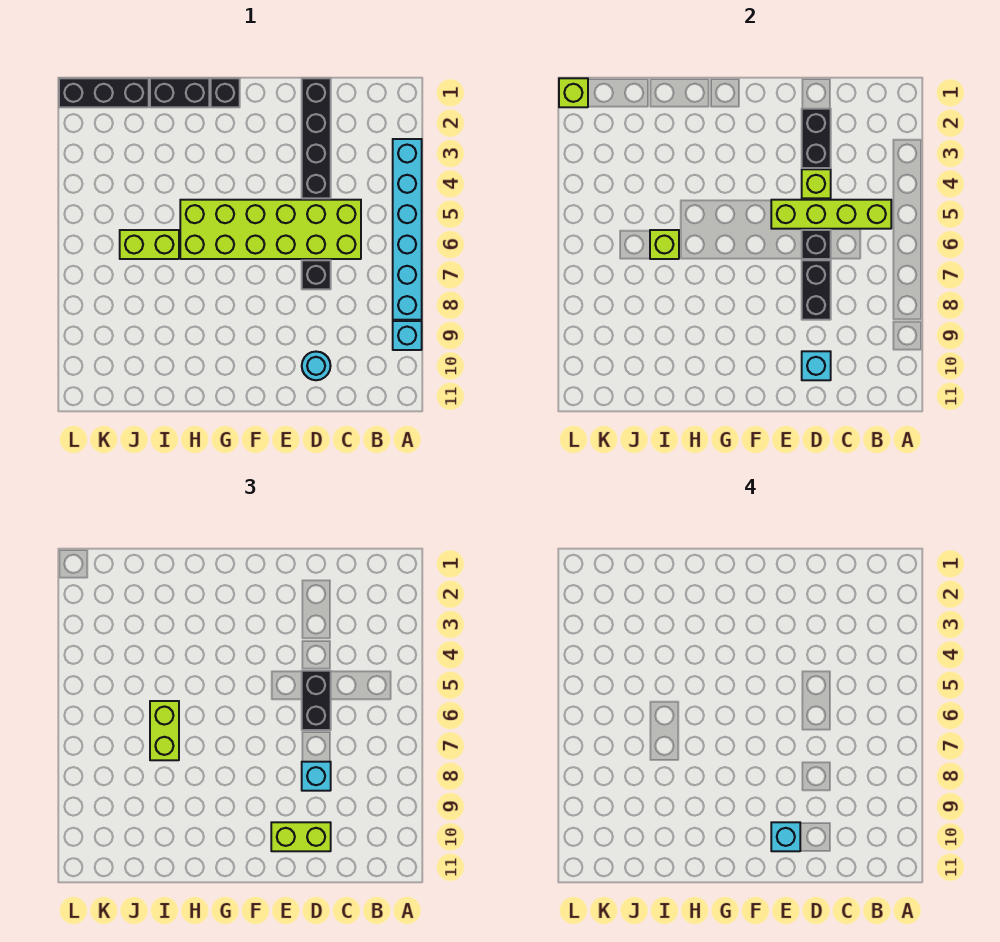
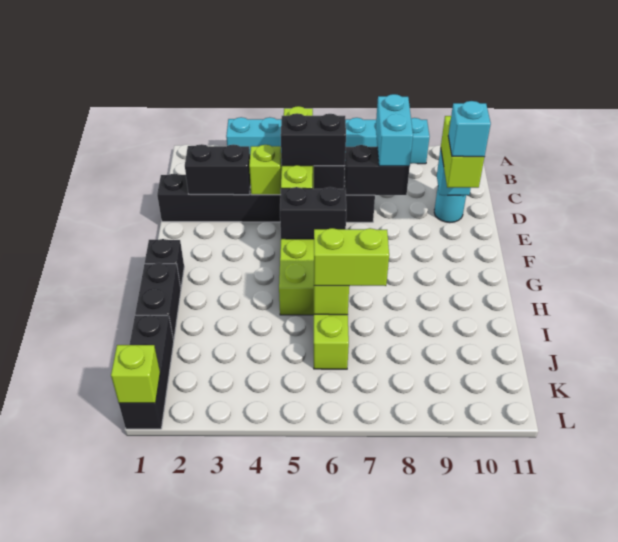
cyan brick D8 level 3 -> cyan brick C8:D8 level 3
none -> black brick F5:F6 level 2

